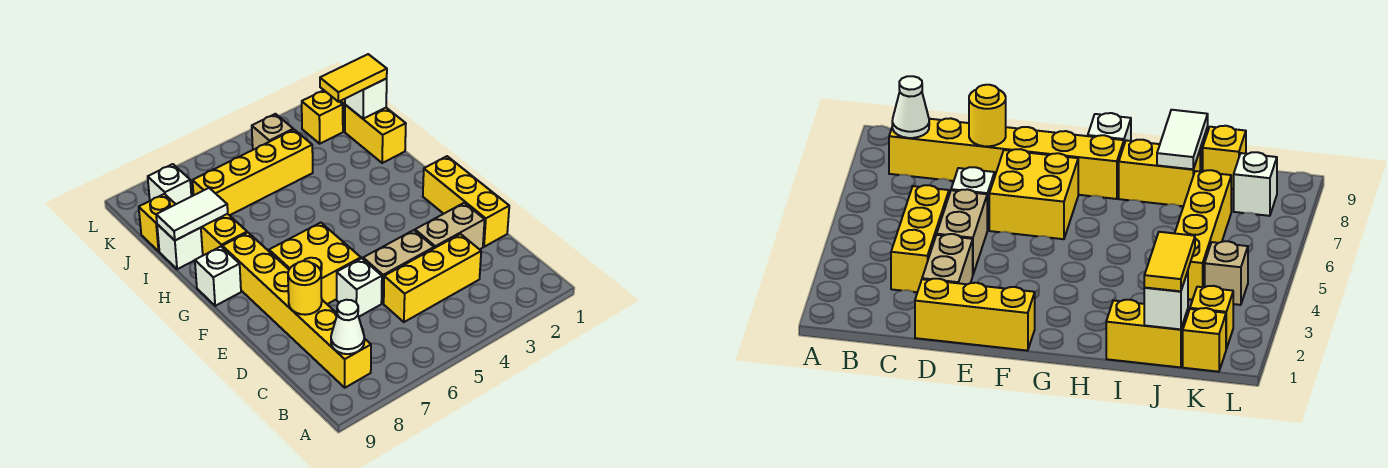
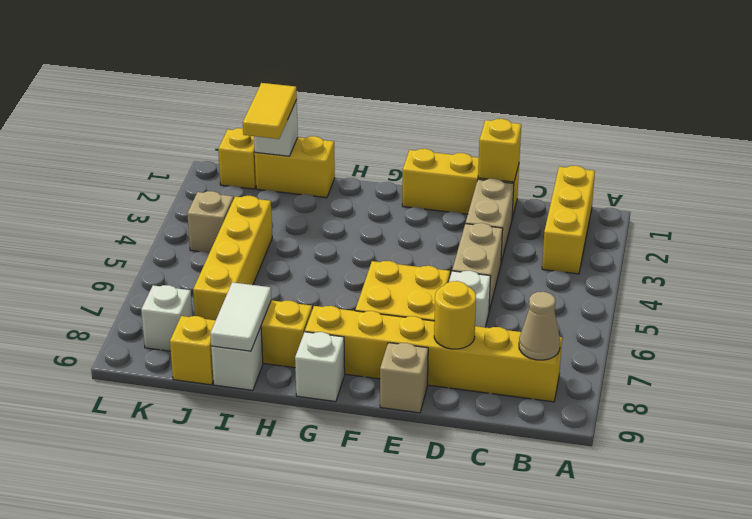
white cone B8 level 2 -> tan cone B8 level 2
yellow brick C3:C5 level 1 -> yellow brick B1:B3 level 1
none -> tan brick E9 level 1
yellow brick K2 level 1 -> yellow brick D1 level 2

